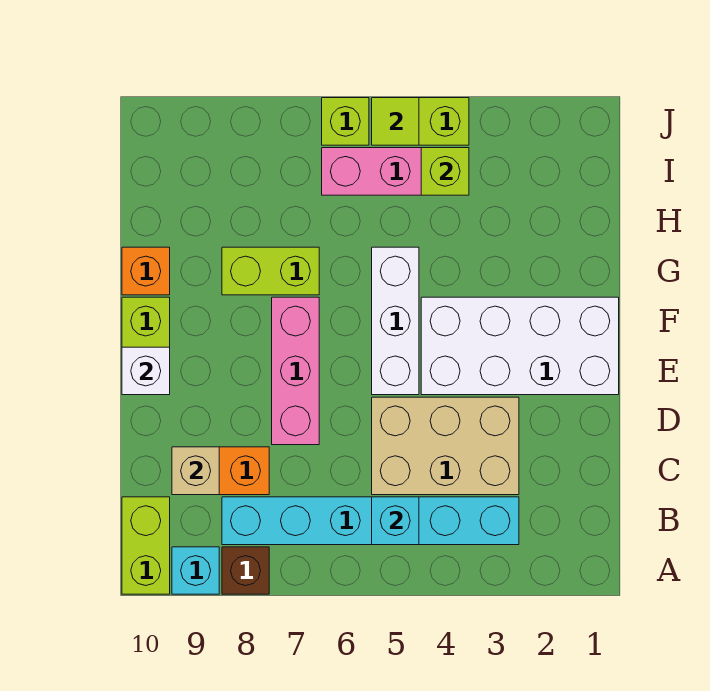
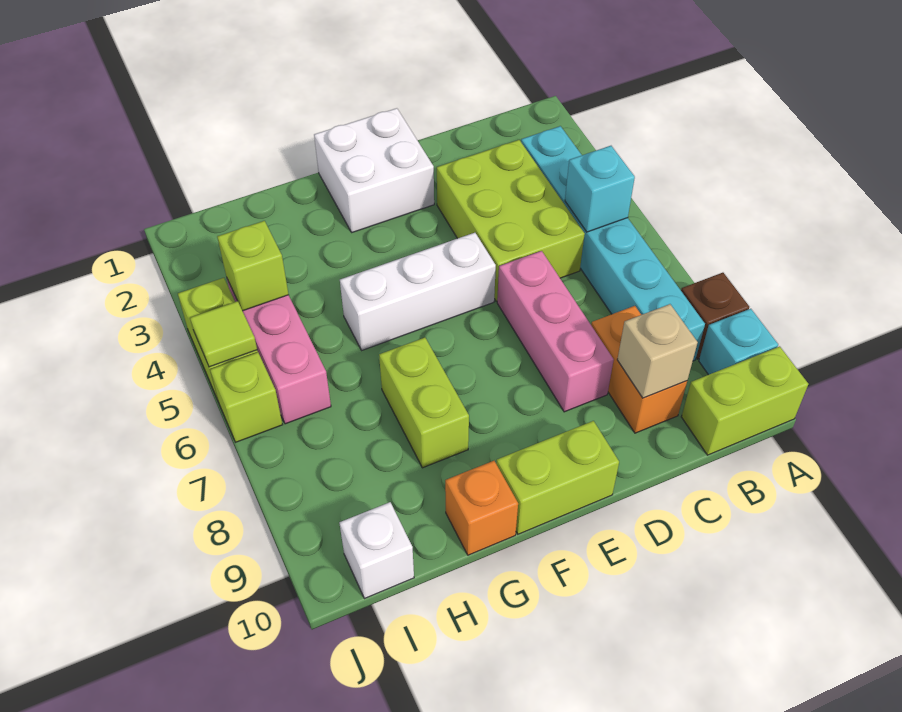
tan brick C3:D5 level 1 -> lime brick C3:D5 level 1
pink brick D7:F7 level 1 -> pink brick D6:D8 level 1
white brick E1:F4 level 1 -> white brick E1:F2 level 1
white brick E10 level 2 -> white brick I10 level 1

